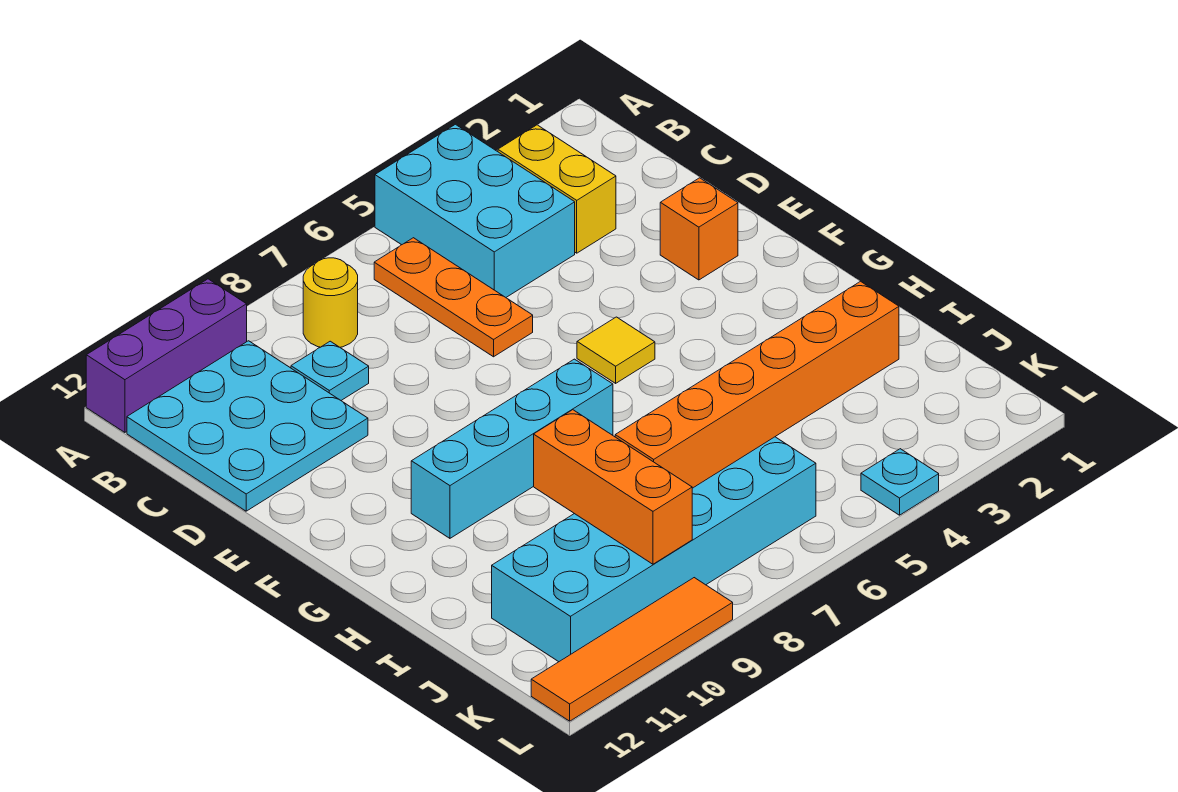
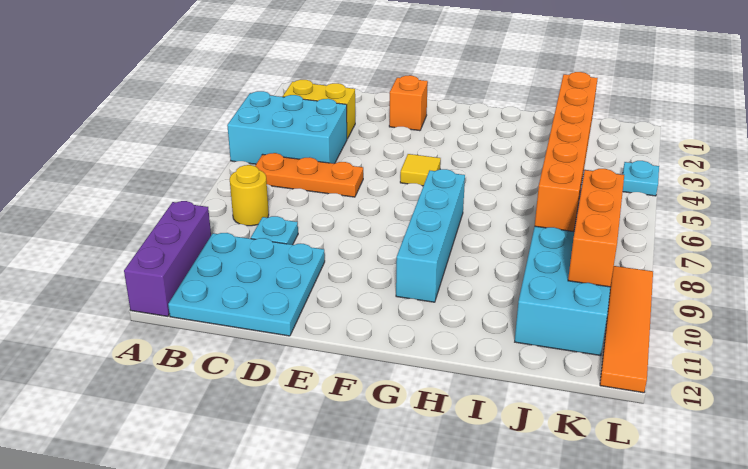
orange brick I9:K9 level 2 -> orange brick K8:K10 level 2

